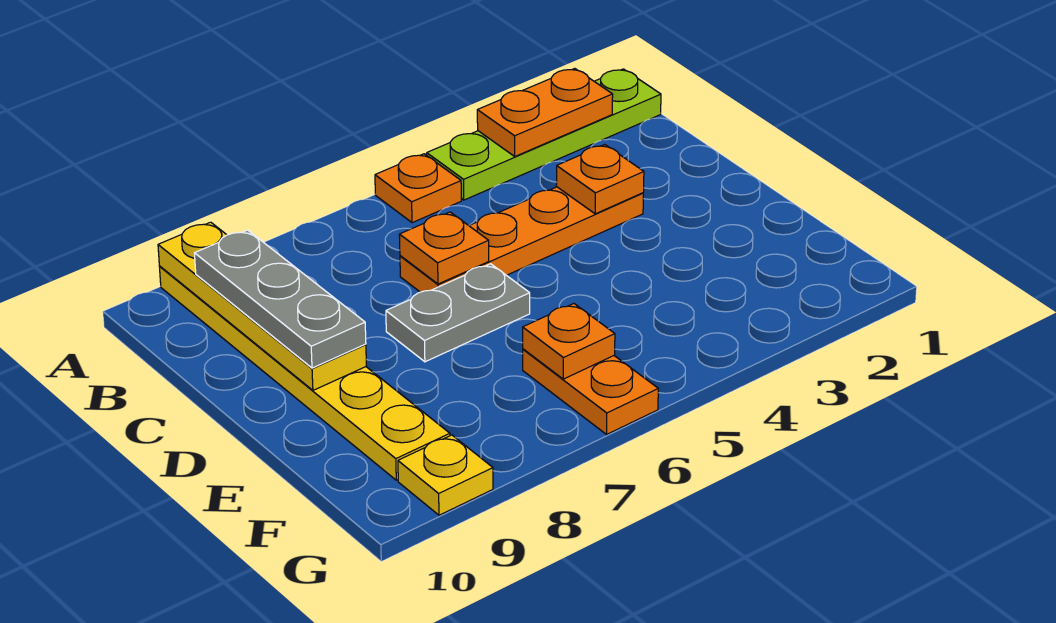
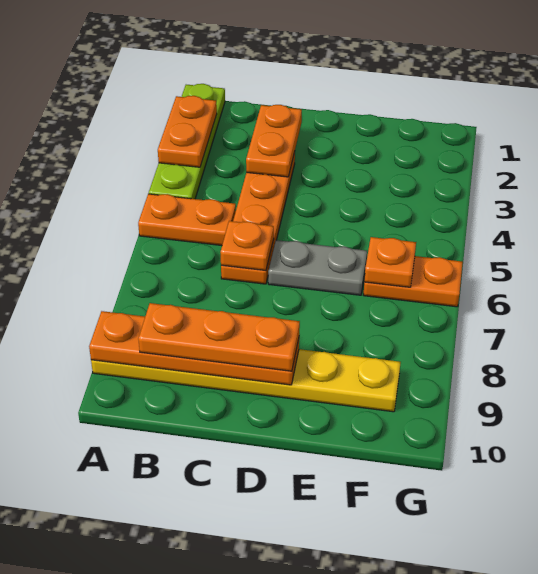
orange plate A5 level 1 -> orange plate A5:B5 level 1
yellow plate A9:D9 level 2 -> orange plate A9:D9 level 2
grey plate B9:D9 level 3 -> orange plate B9:D9 level 3
orange plate C3 level 2 -> orange plate C2:C3 level 2
grey plate D6:D7 level 1 -> grey plate D6:E6 level 1
yellow plate G9 level 1 -> none

